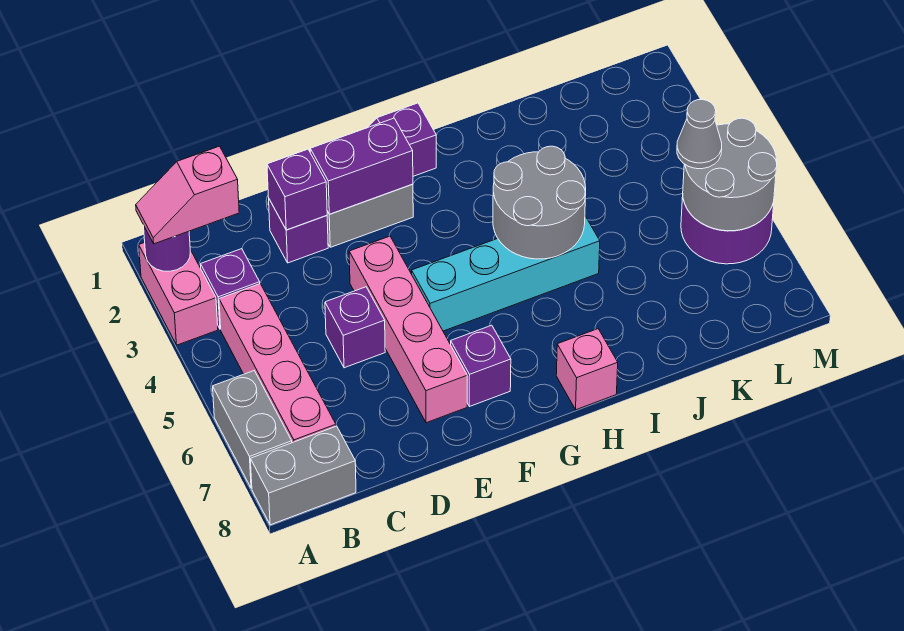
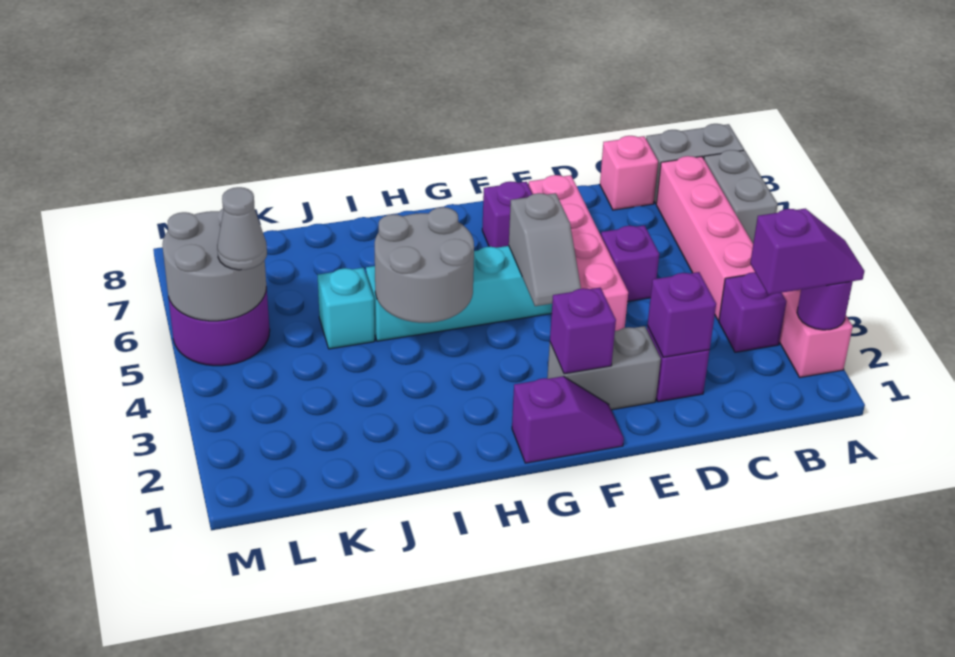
pink slope A2:B2 level 3 top B -> purple slope A2:B2 level 3 top B
purple brick E2:F2 level 2 -> purple brick F2 level 2
none -> grey slope F4:F5 level 2 top 5
pink brick H8 level 1 -> pink brick C8 level 1
none -> cyan brick J5 level 1

